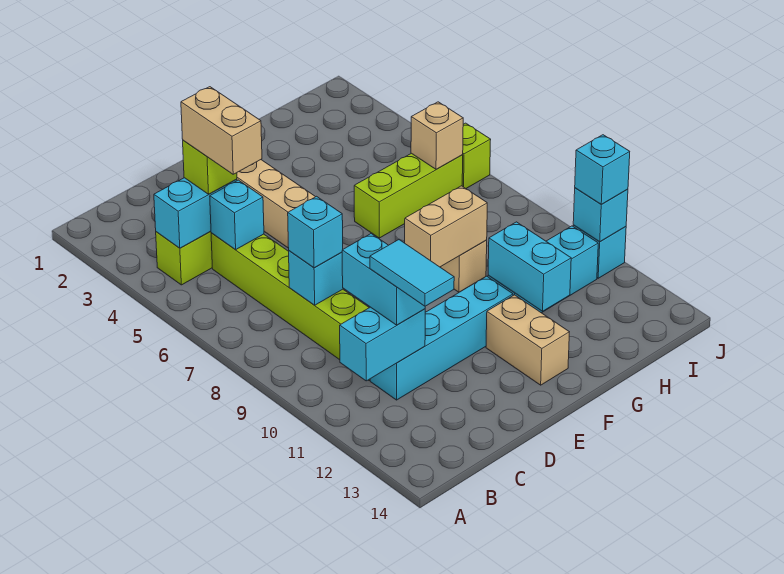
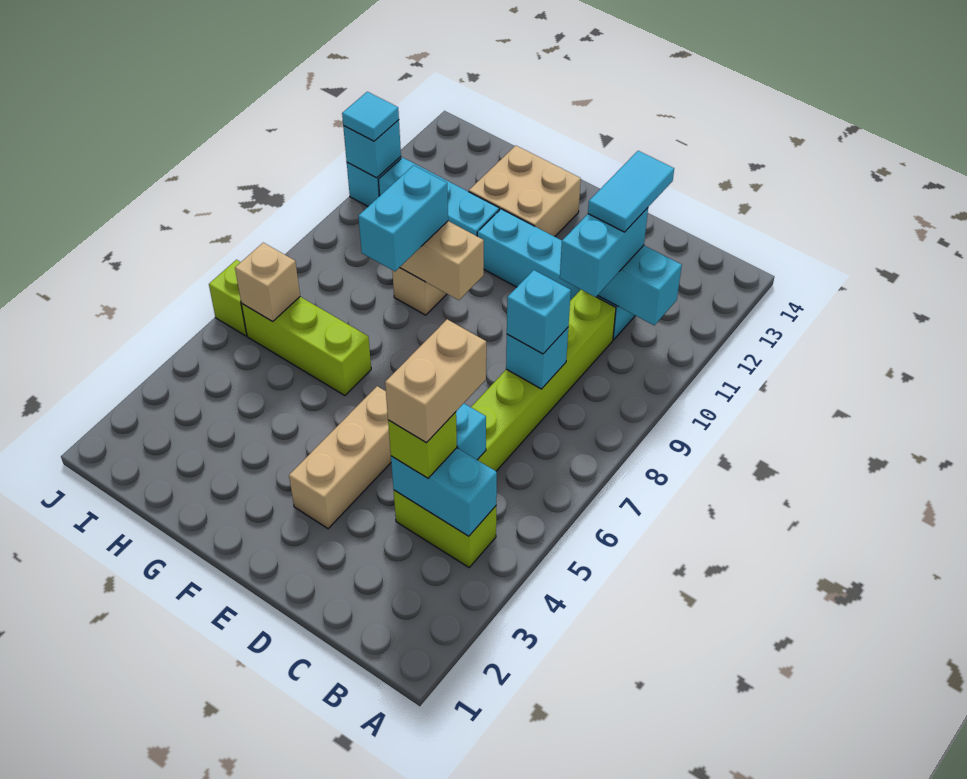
tan brick F12:F13 level 1 -> tan brick F12:G13 level 1
cyan brick G11:G12 level 2 -> cyan brick G8:G9 level 3
cyan brick J11 level 3 -> cyan tile J11 level 3

